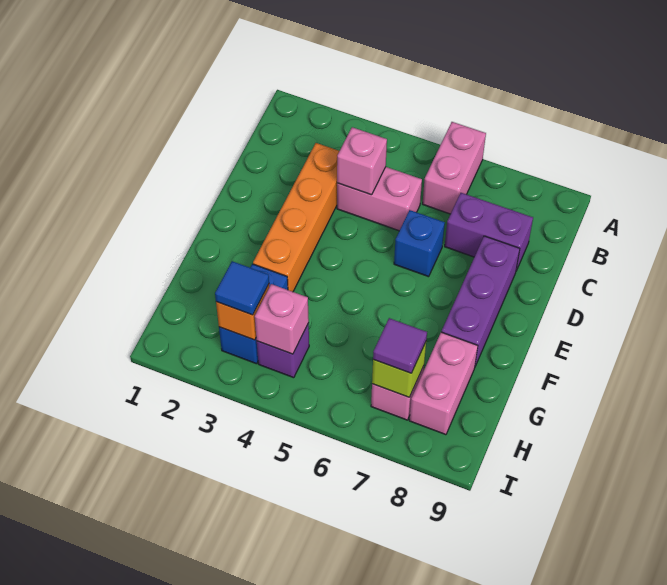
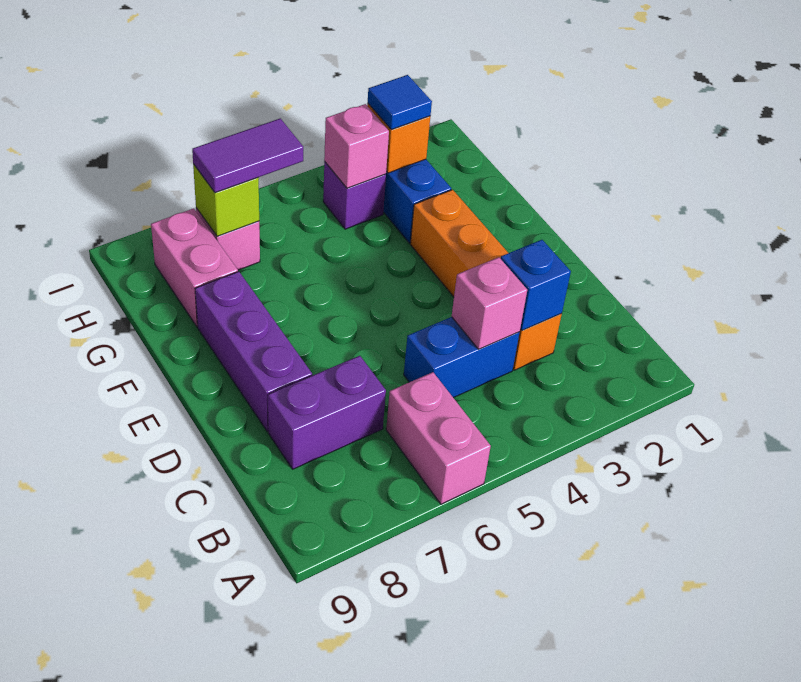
pink brick C4:C5 level 1 -> blue brick C4:C5 level 1
blue brick D6 level 1 -> blue brick C3 level 2
purple tile H7 level 3 -> purple tile H6:H7 level 3

